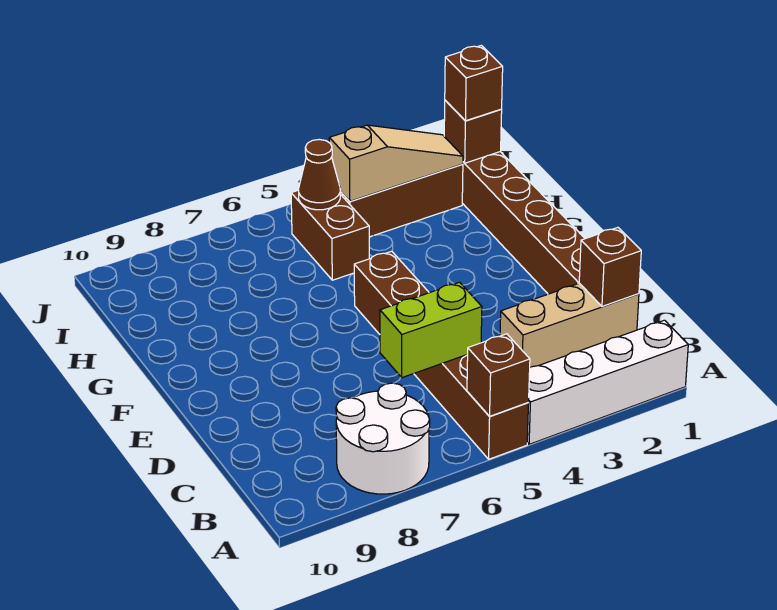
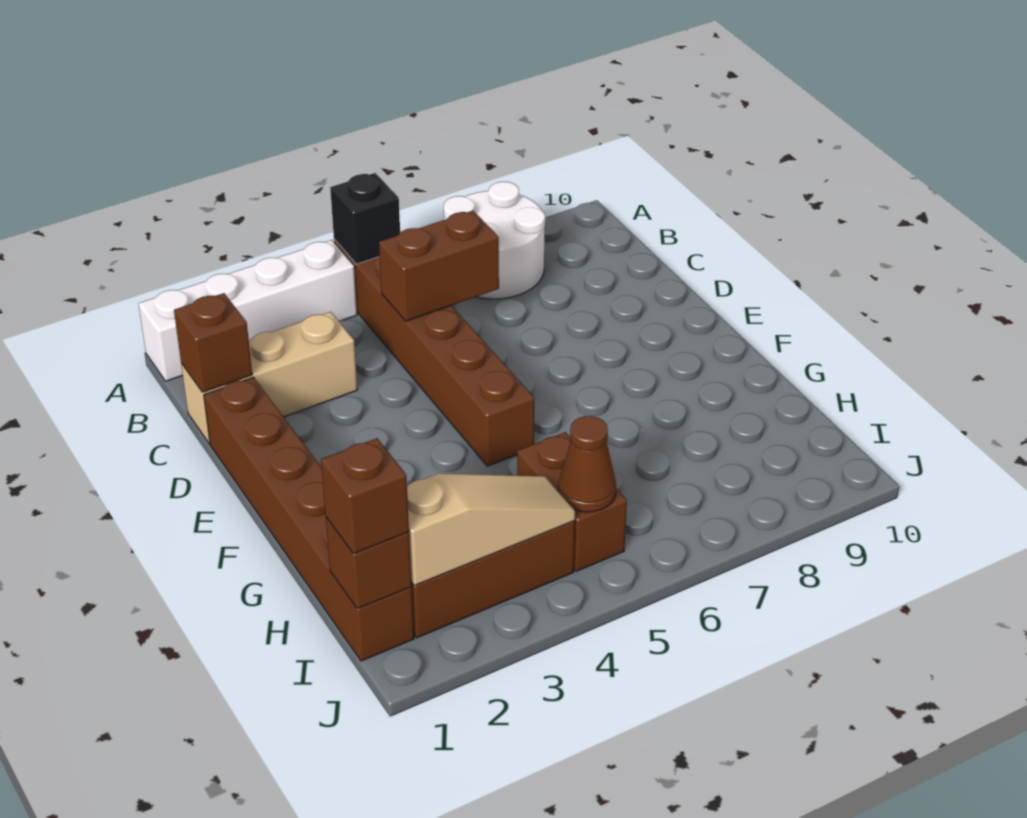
brown brick A5 level 2 -> black brick A5 level 2
lime brick C5:C6 level 2 -> brown brick C5:C6 level 2
tan slope I2:I4 level 2 top 4 -> tan slope I2:I4 level 2 top 2

